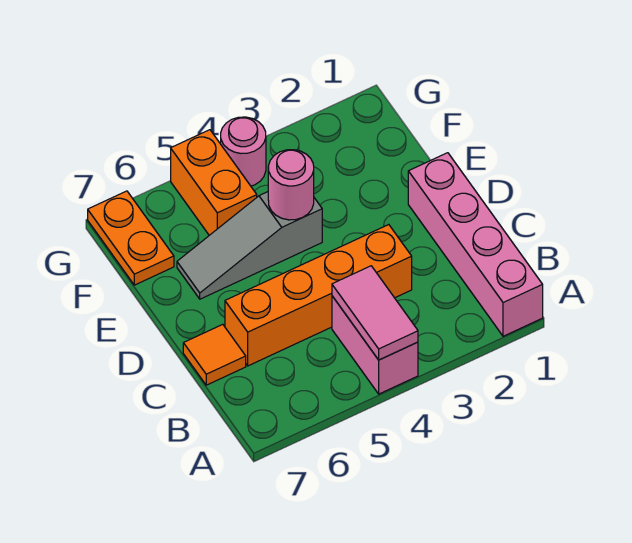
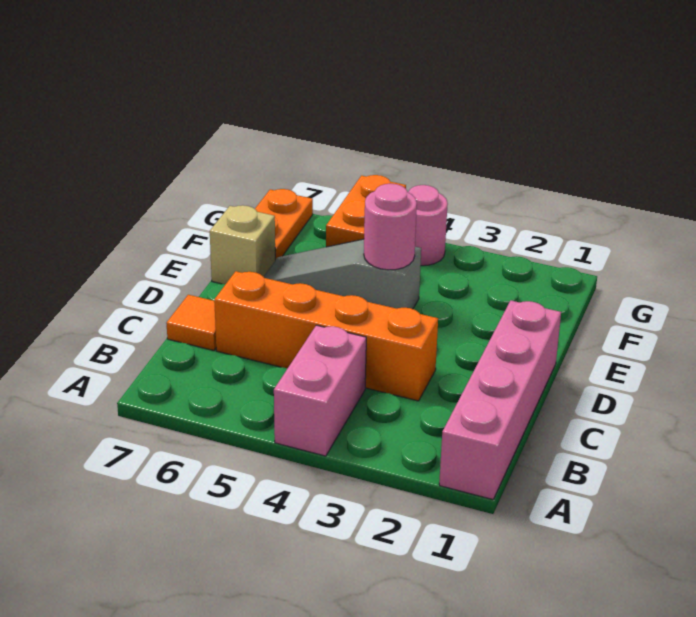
pink tile A4:B4 level 2 -> none
none -> tan brick E7 level 1

